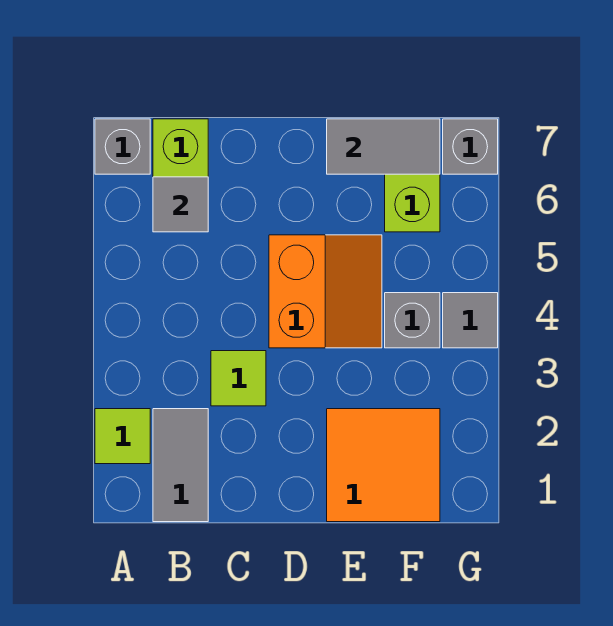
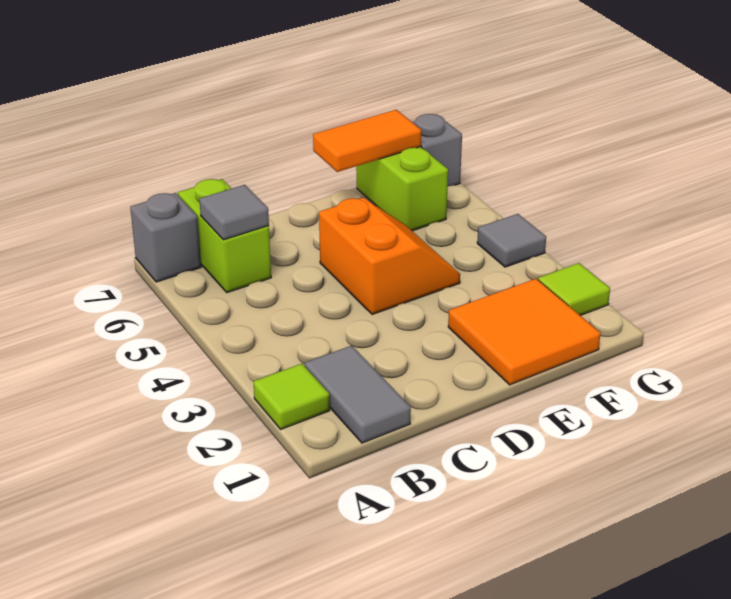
lime tile C3 level 1 -> lime tile G2 level 1
grey tile E7:F7 level 2 -> orange tile E7:F7 level 2
grey brick F4 level 1 -> none

